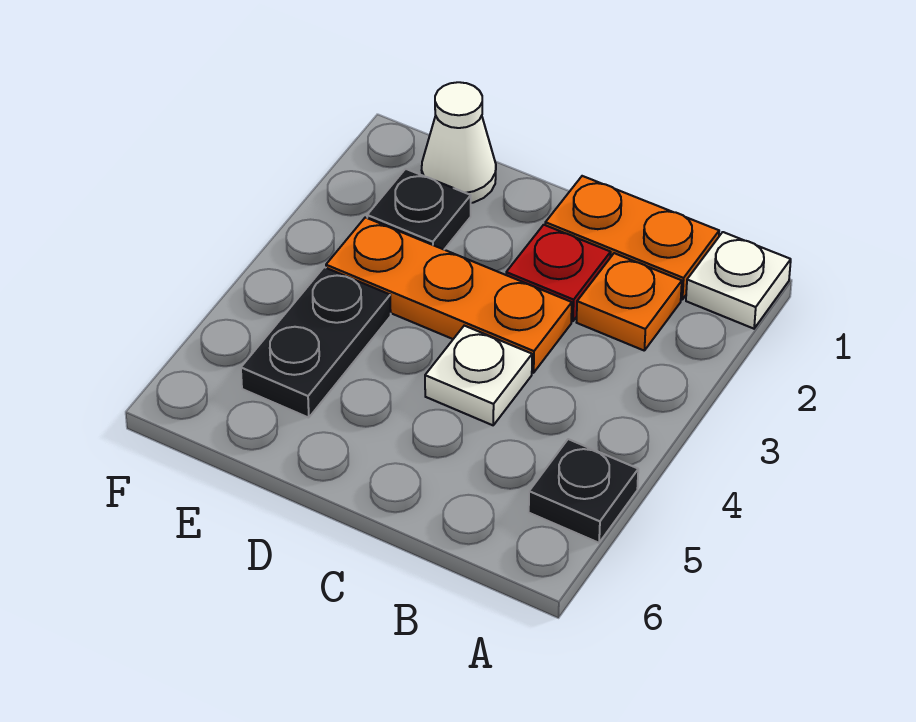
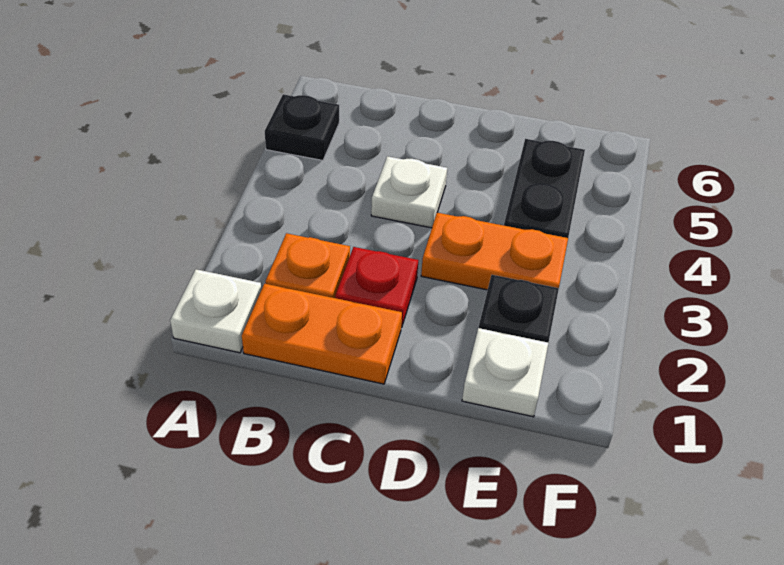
orange plate C3:E3 level 1 -> orange plate D3:E3 level 1
white cone E1 level 1 -> white plate E1 level 1

